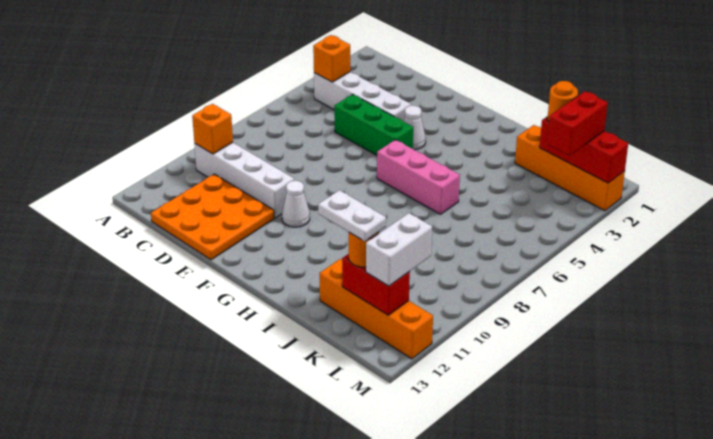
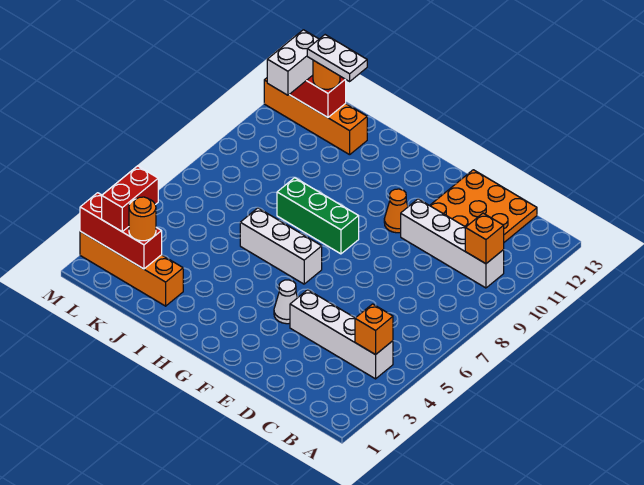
green brick D5:F5 level 1 -> green brick G8:I8 level 1
white cone F10 level 1 -> orange cone F10 level 1
pink brick G6:I6 level 1 -> white brick G6:I6 level 1

